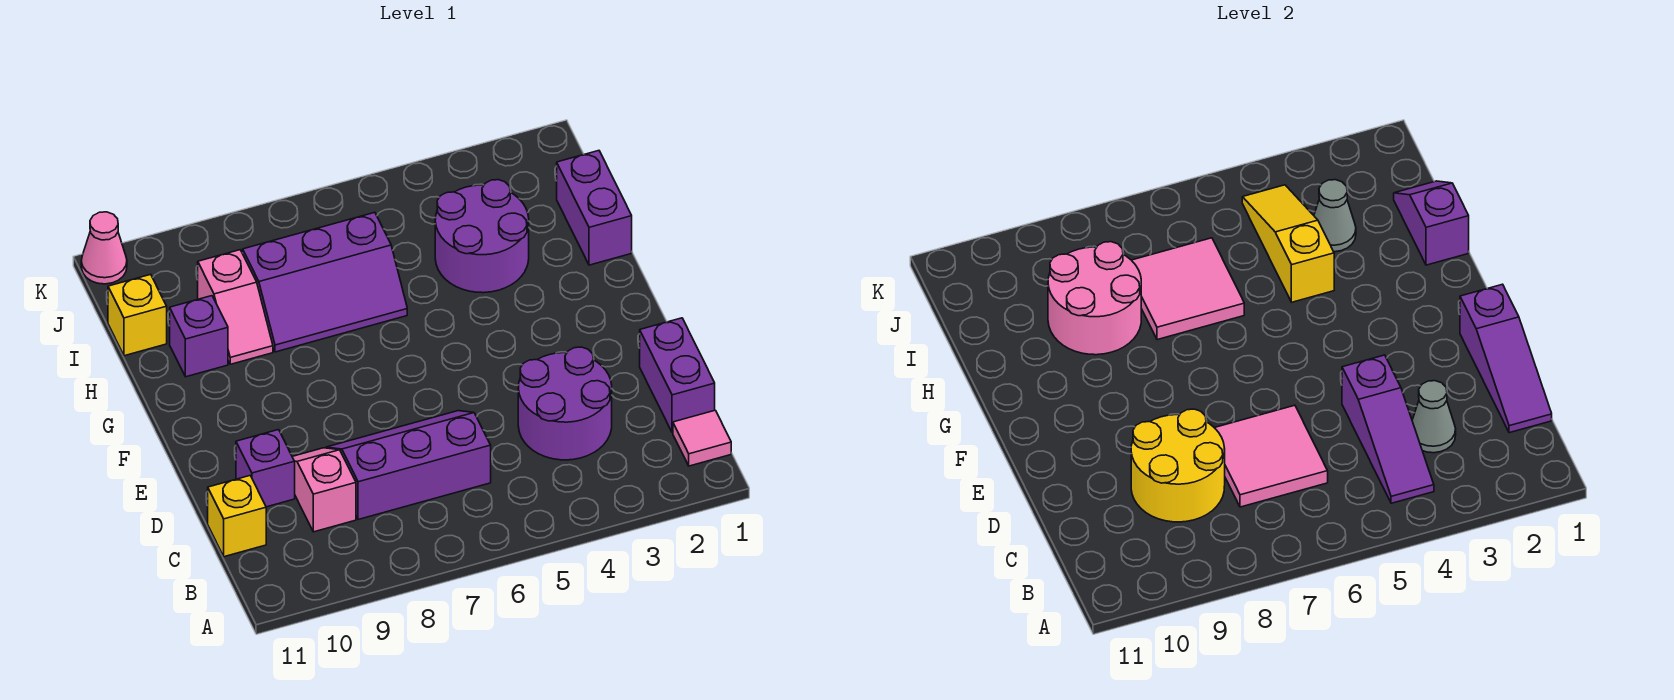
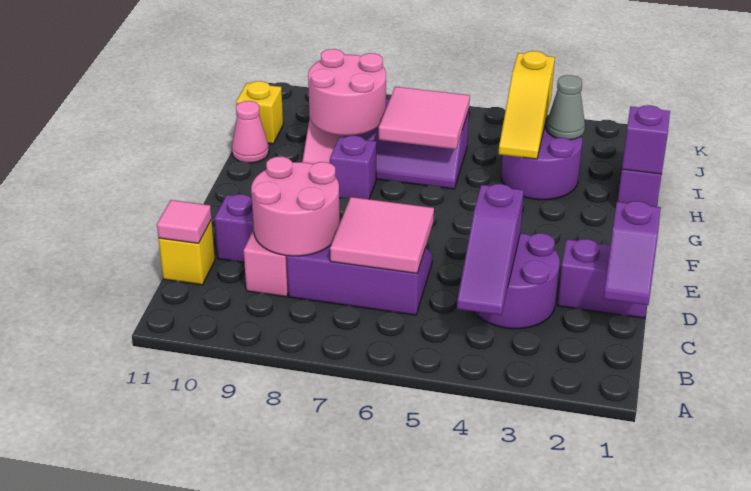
pink tile B1 level 1 -> pink tile C11 level 2
purple brick C1:D1 level 1 -> purple brick D1:D2 level 1
purple slope C1:E1 level 2 top E -> purple slope C1:D1 level 2 top D
grey cone C3 level 2 -> none
yellow round brick C8:D9 level 2 -> pink round brick C8:D9 level 2
yellow slope H4:J4 level 2 top H -> yellow slope H4:J4 level 2 top J
purple brick H10 level 1 -> purple brick G8 level 1
pink cone K11 level 1 -> pink cone H11 level 1

